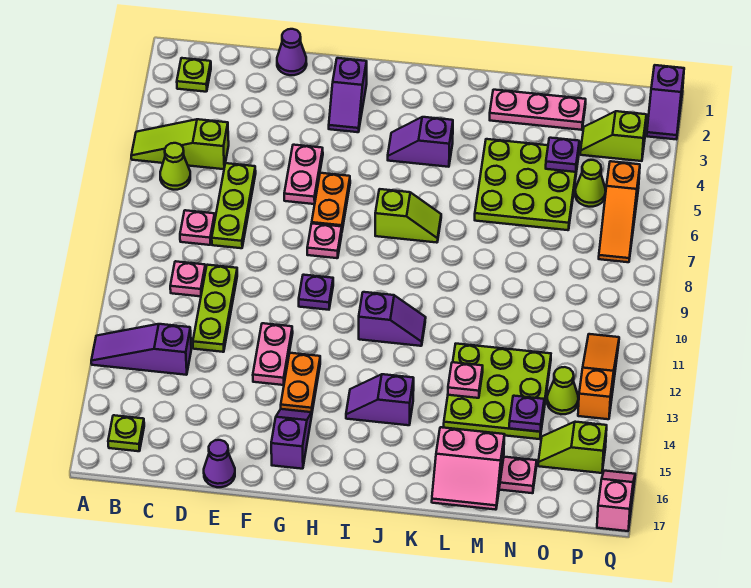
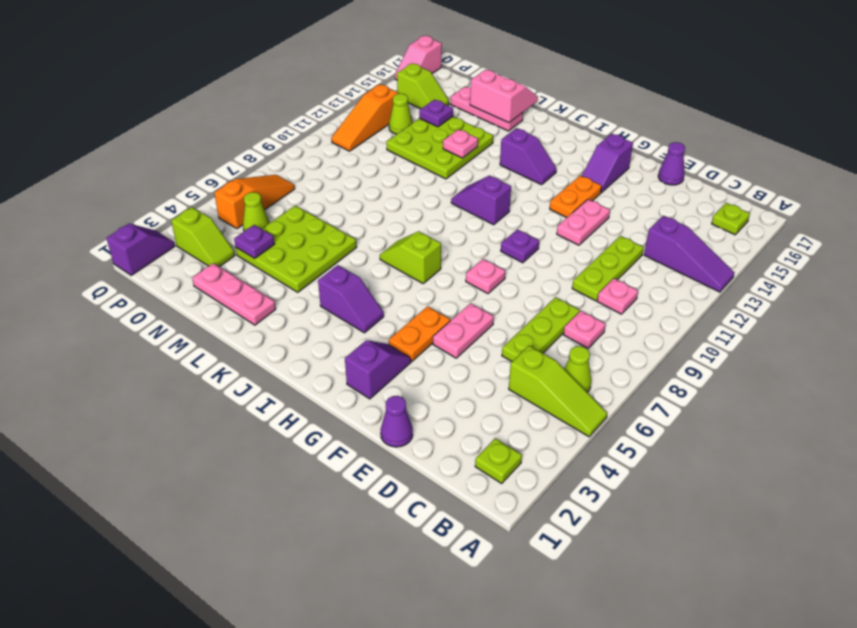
orange plate G6:G7 level 1 -> orange plate G4:G5 level 1

